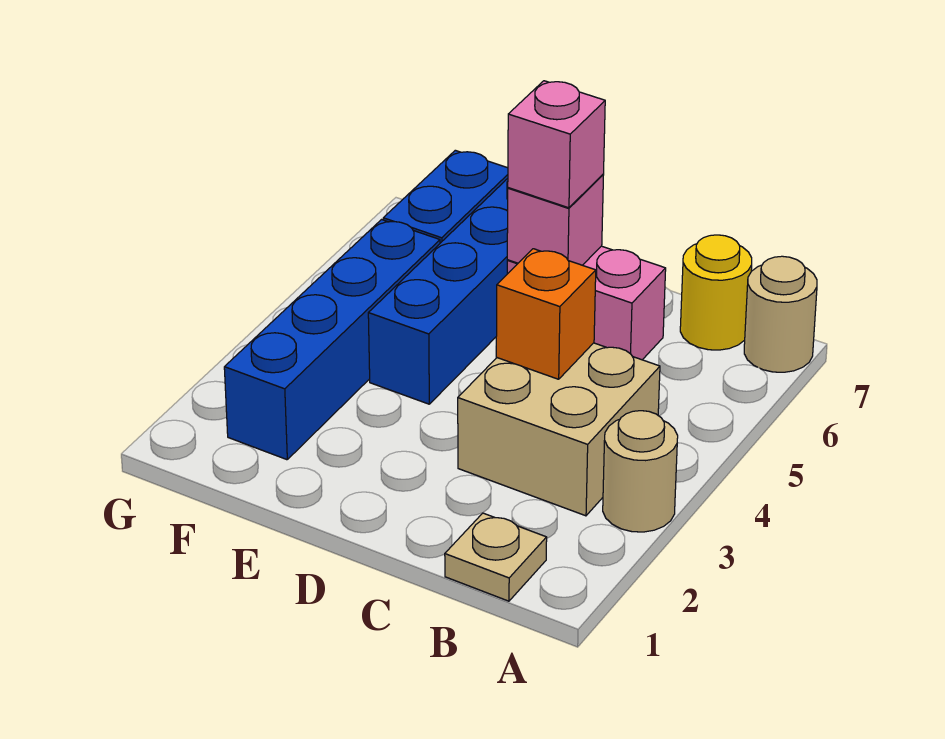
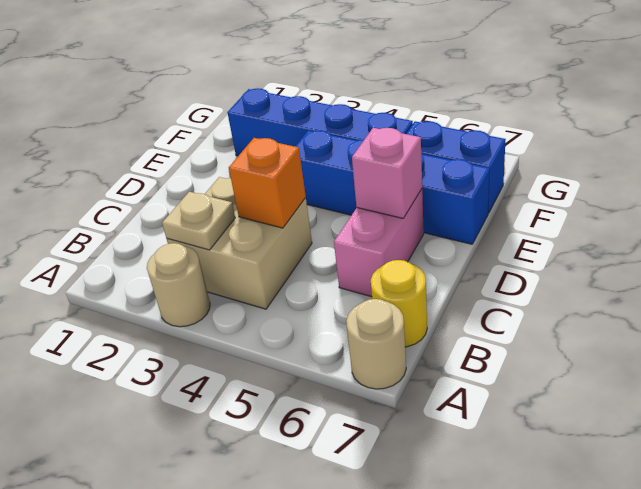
tan plate B1 level 1 -> tan plate B3 level 2
pink brick D6 level 3 -> none

